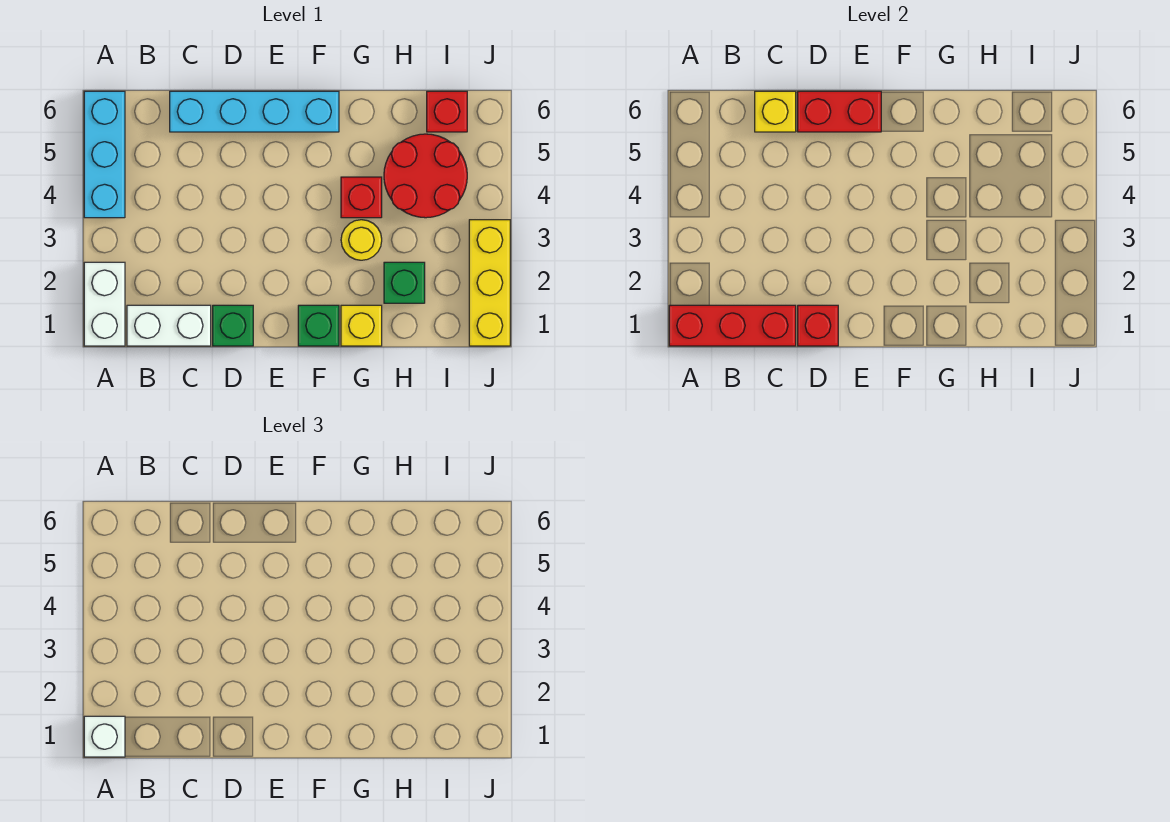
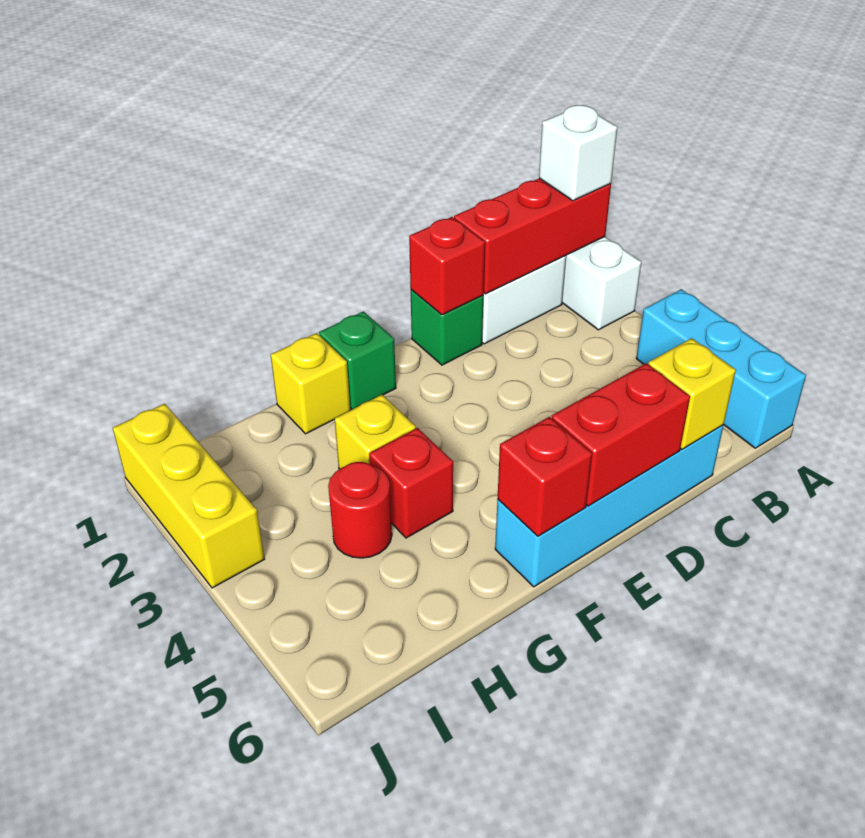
yellow round brick G3 level 1 -> yellow brick G3 level 1
green brick H2 level 1 -> none
red round brick H4:I5 level 1 -> red round brick H4 level 1
red brick I6 level 1 -> red brick F6 level 2

